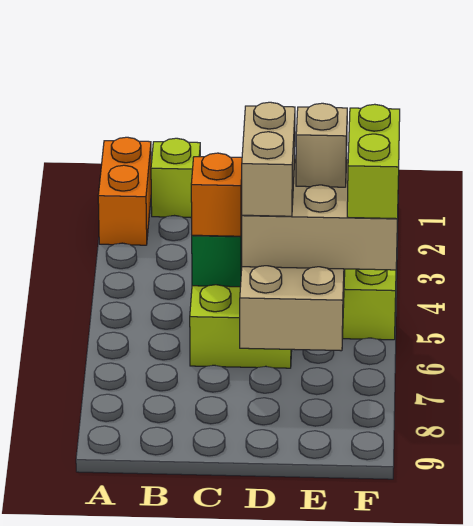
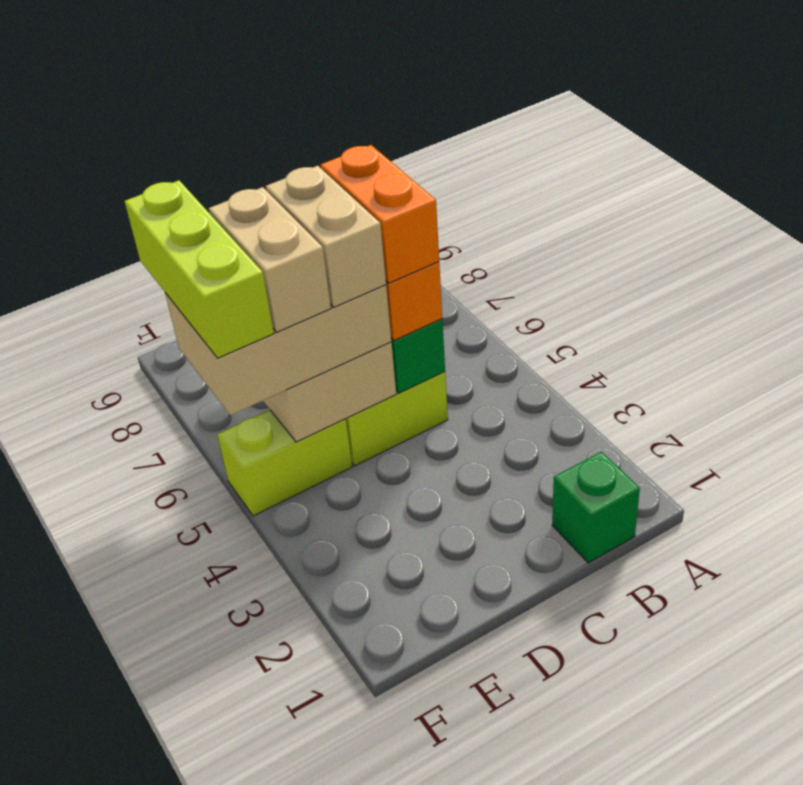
orange brick A1:A2 level 1 -> orange brick C5:C6 level 4
lime brick B1 level 1 -> green brick B1 level 1
tan brick E5 level 4 -> tan brick E5:E6 level 4
lime brick F5:F6 level 4 -> lime brick F5:F7 level 4

